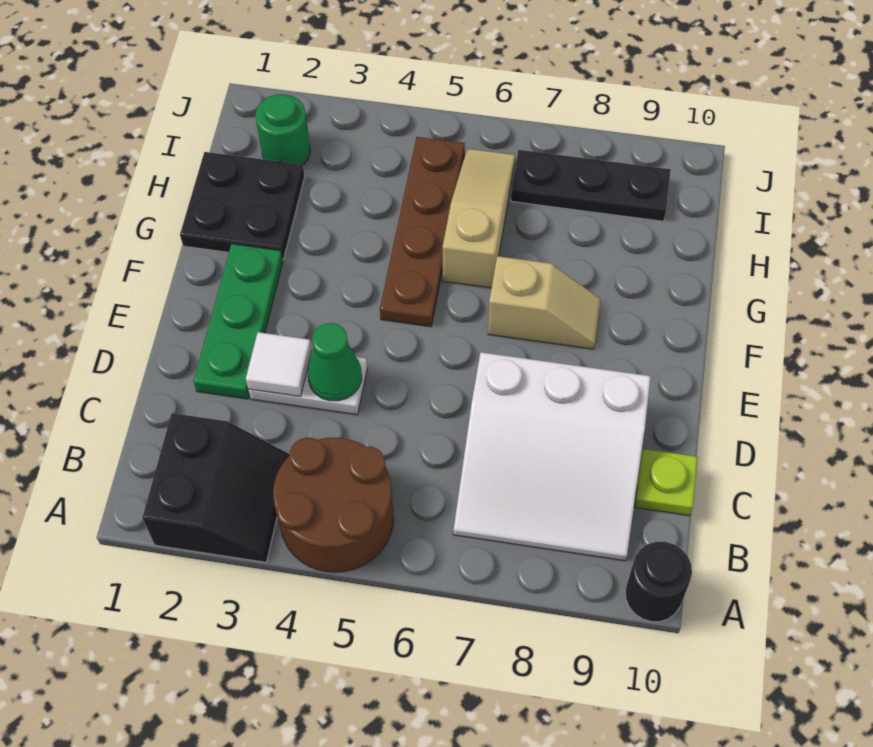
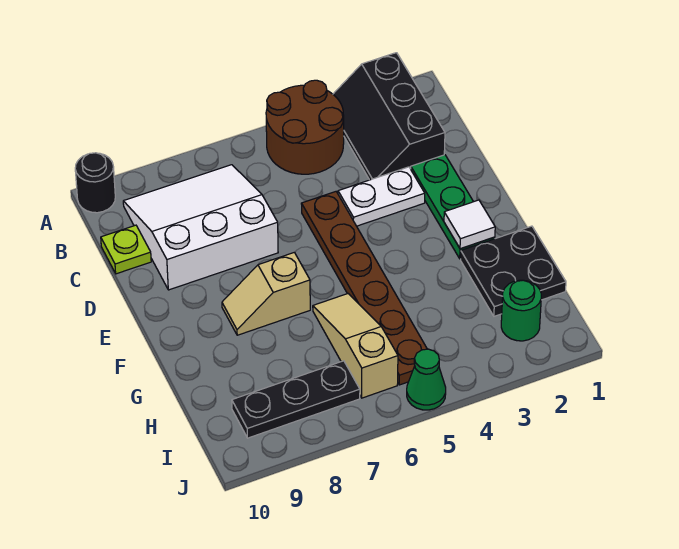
black slope A2:B3 level 1 top 2 -> black slope A2:C3 level 1 top 2
white tile D3 level 2 -> white tile F2 level 2
green cone D4 level 2 -> green cone J5 level 1
brown plate F5:I5 level 1 -> brown plate D5:I5 level 1
tan slope G6:I6 level 1 top G -> tan slope G6:I6 level 1 top I

